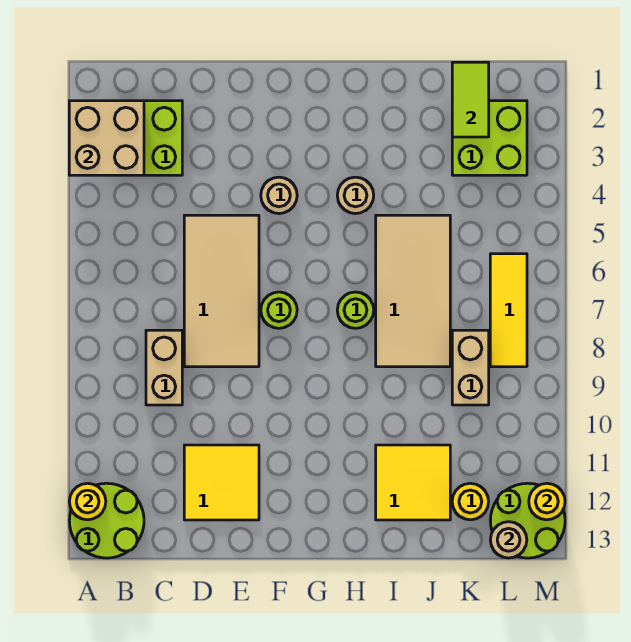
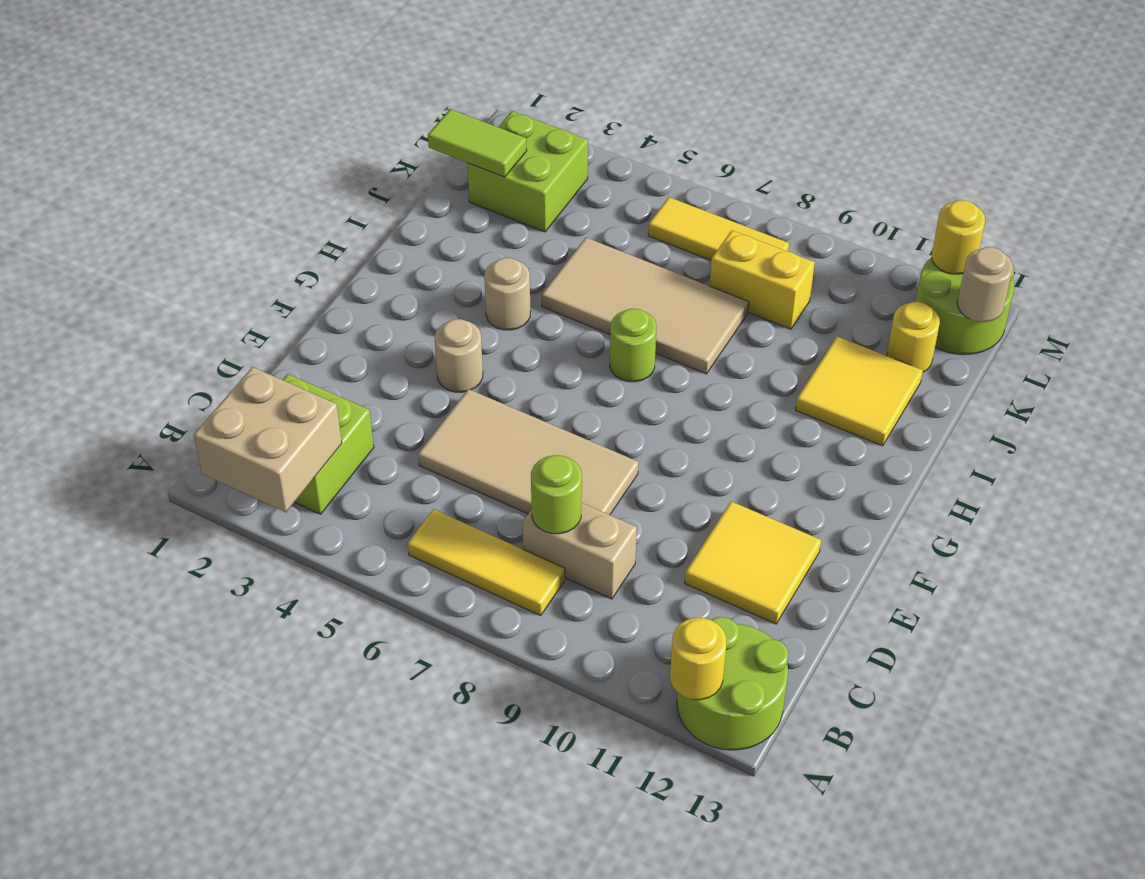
none -> yellow tile B6:B8 level 1
lime round brick F7 level 1 -> lime round brick C8 level 2
tan brick K8:K9 level 1 -> yellow brick K8:K9 level 1

